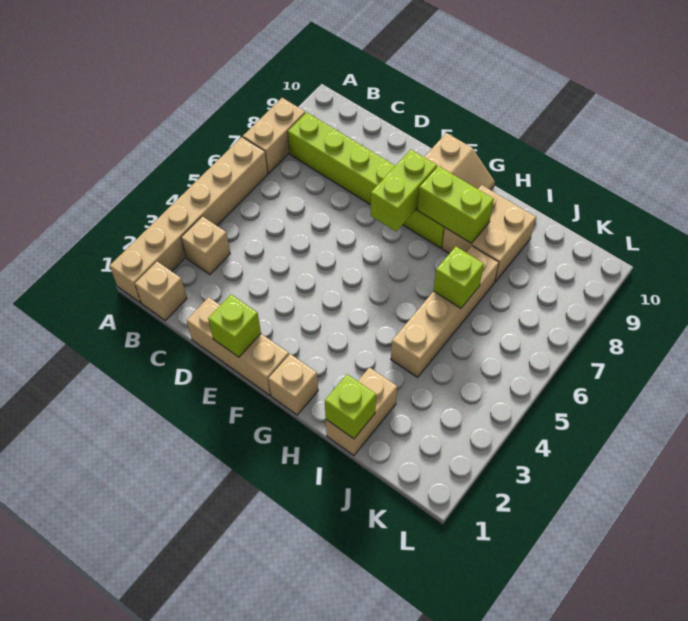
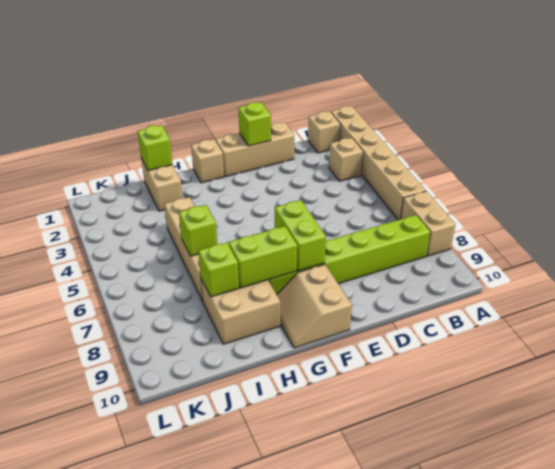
none -> lime brick I8 level 2

